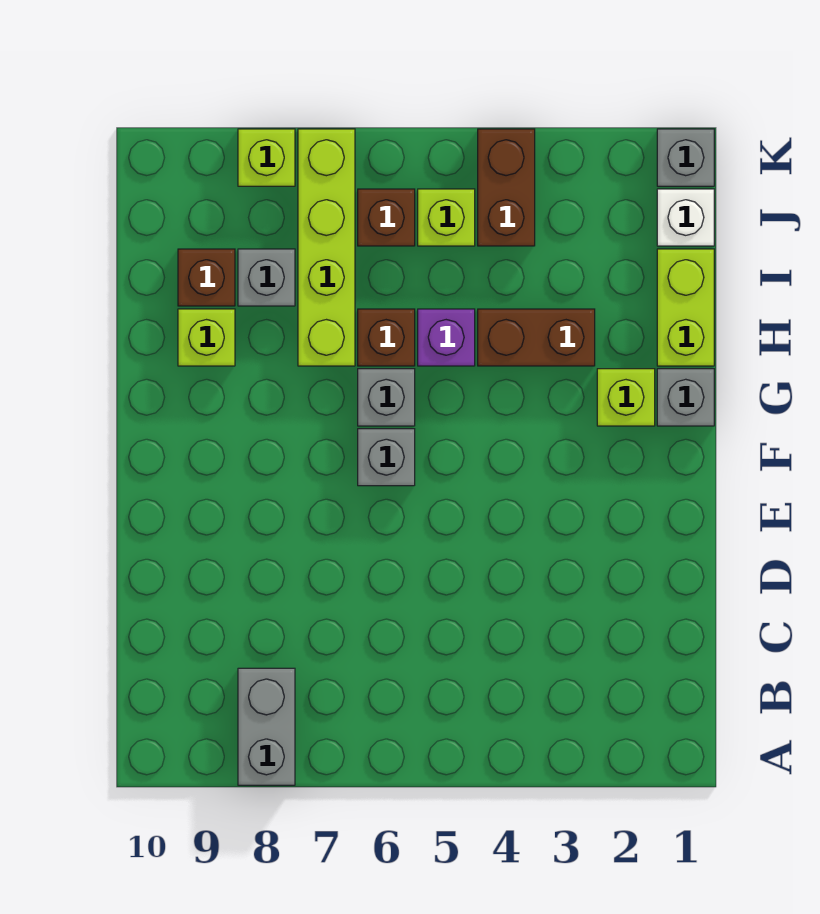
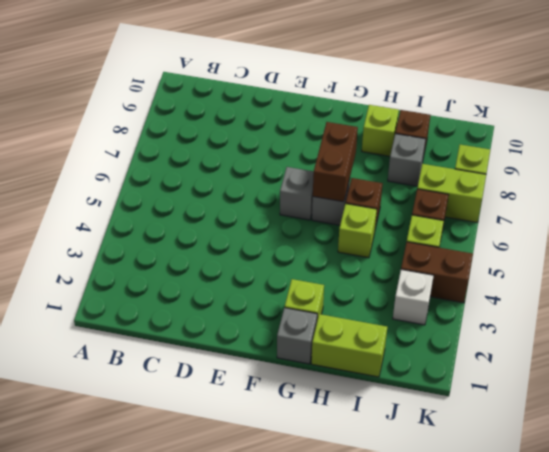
grey brick A8:B8 level 1 -> none
brown brick H3:H4 level 1 -> brown brick G6:G7 level 2
purple brick H5 level 1 -> lime brick H5 level 1
lime brick H7:K7 level 1 -> lime brick J7:K7 level 1
white brick J1 level 1 -> white brick J3 level 1
grey brick K1 level 1 -> none

